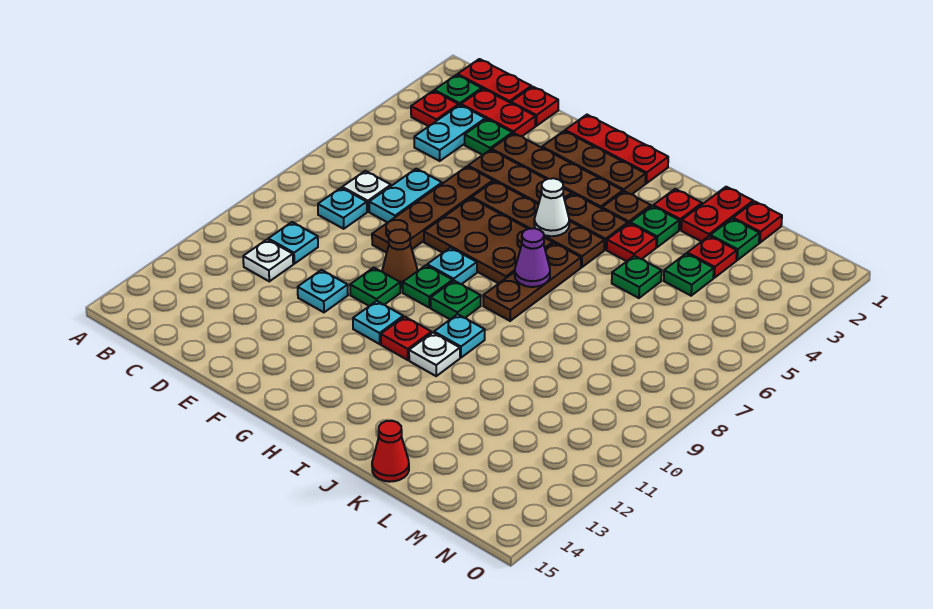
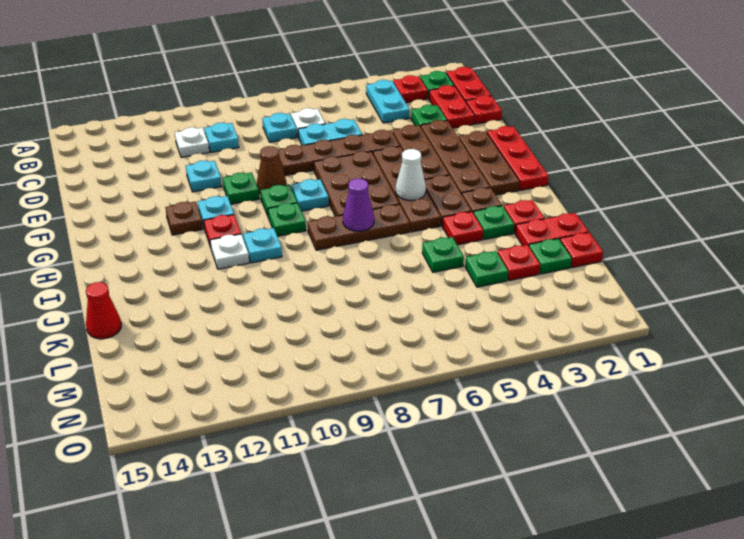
cyan plate C3:C4 level 1 -> cyan plate B4:C4 level 1
none -> brown plate G12 level 1

